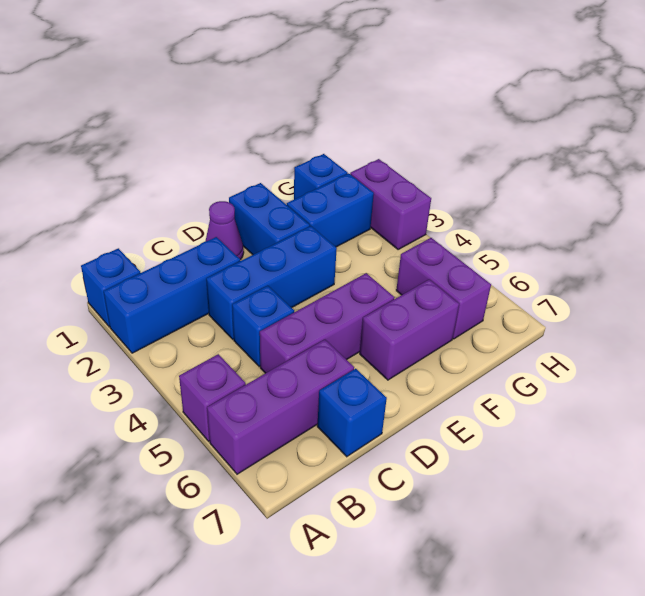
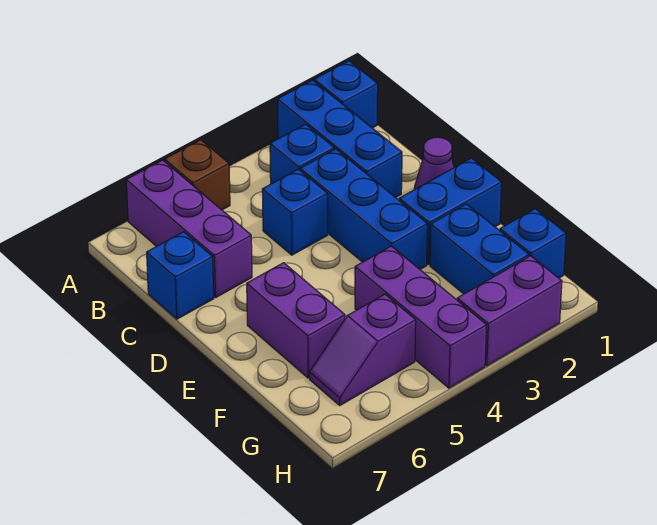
purple brick A5 level 1 -> brown brick A5 level 1
none -> blue brick B3 level 1
purple brick C5:E5 level 1 -> purple brick F4:H4 level 1
purple brick G5:G6 level 1 -> purple slope G5:G6 level 1 top 5

